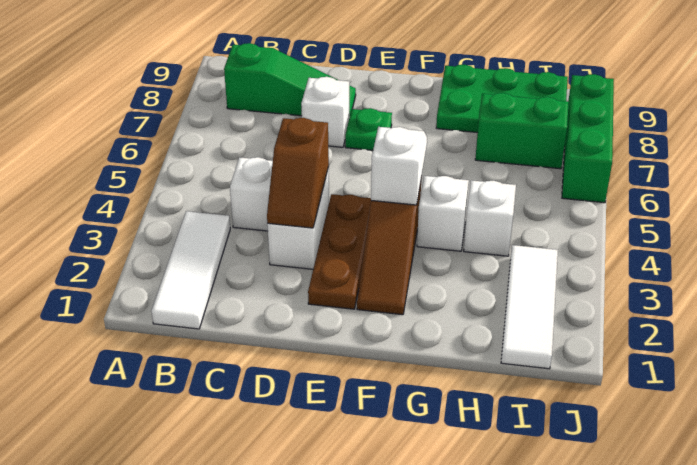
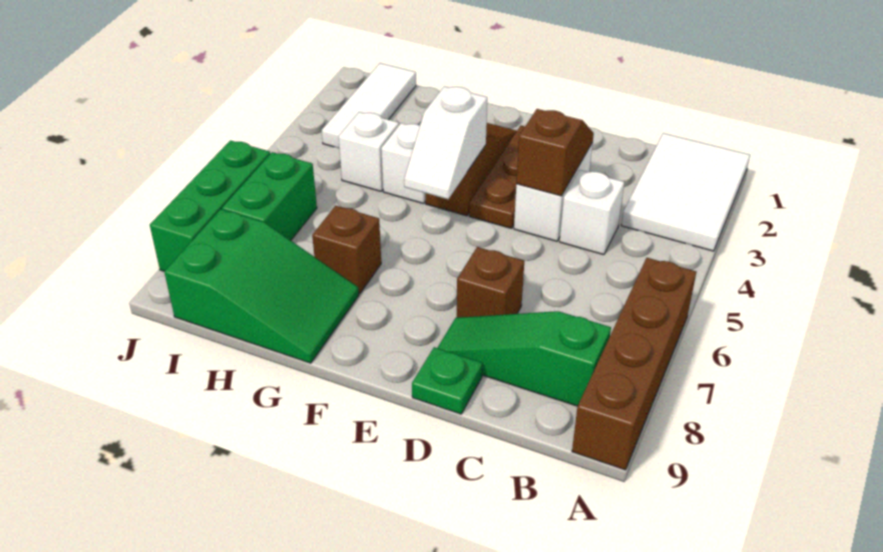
none -> brown brick A6:A9 level 1
white tile B1:B3 level 1 -> white tile A1:B3 level 1
white brick D7 level 1 -> brown brick D7 level 1
green plate E7 level 1 -> green plate D9 level 1
none -> brown brick G7 level 1
green plate G8:I9 level 1 -> green slope G8:I9 level 1 top I
green brick H7:I7 level 1 -> green brick I6:I7 level 1

